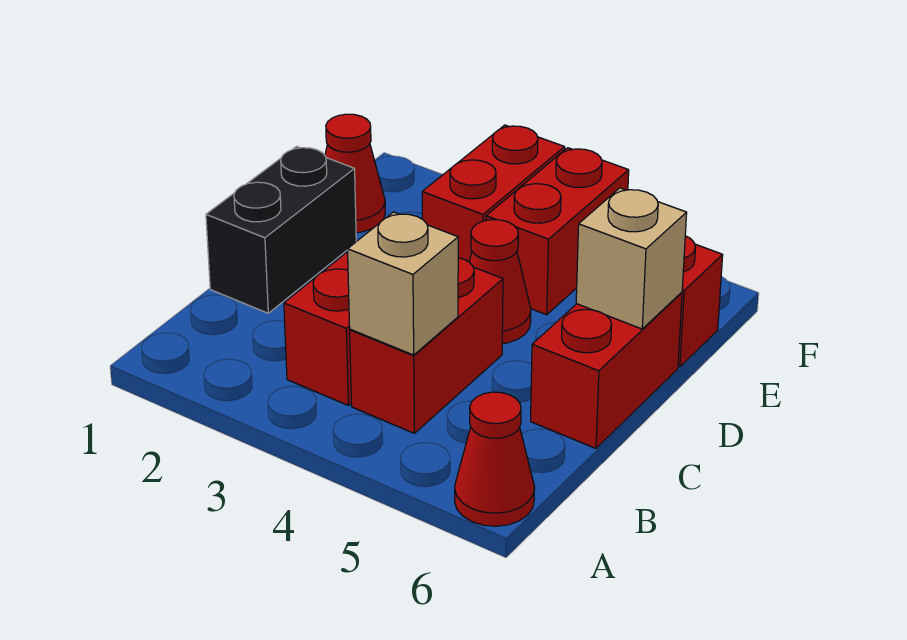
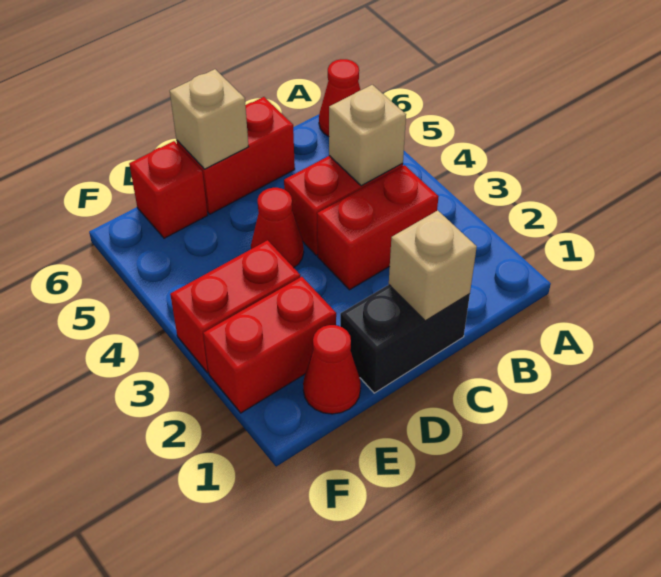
none -> tan brick C1 level 2
red brick E4:F4 level 1 -> red brick E2:F2 level 1

